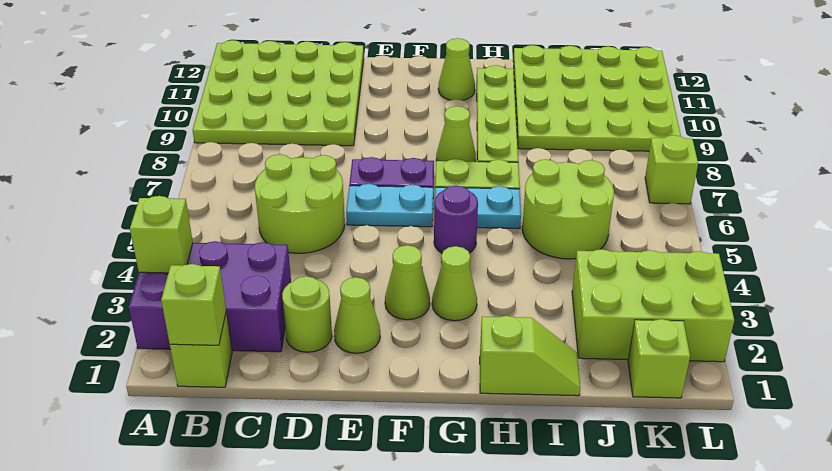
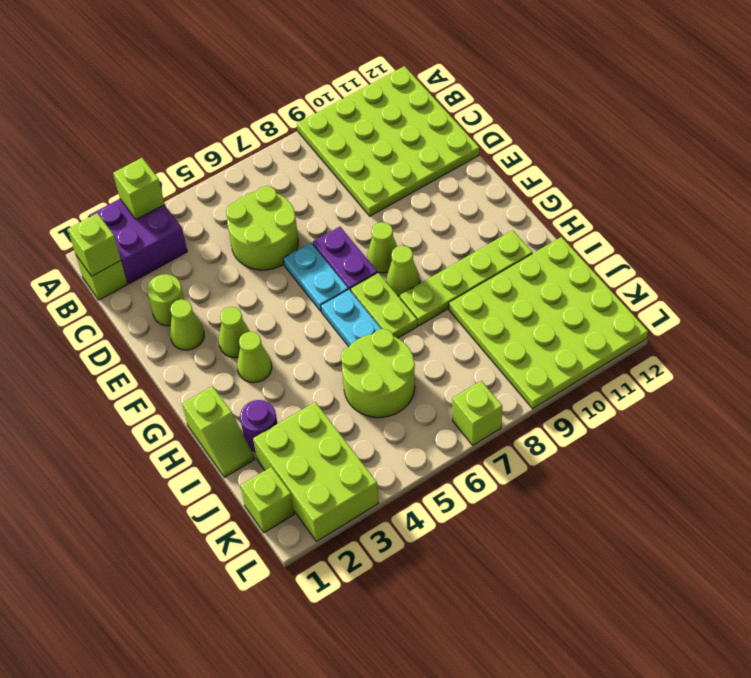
purple brick A2:C3 level 1 -> purple brick A2:B3 level 1
purple round brick G5 level 1 -> purple round brick I2 level 1
lime cone G11 level 1 -> lime cone F8 level 1

